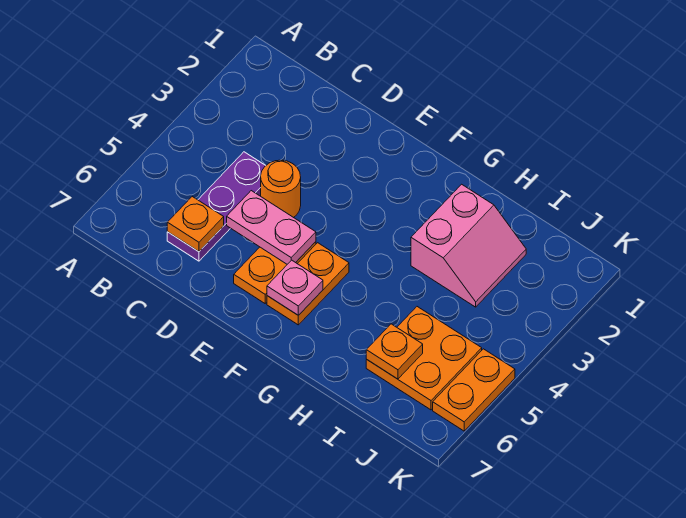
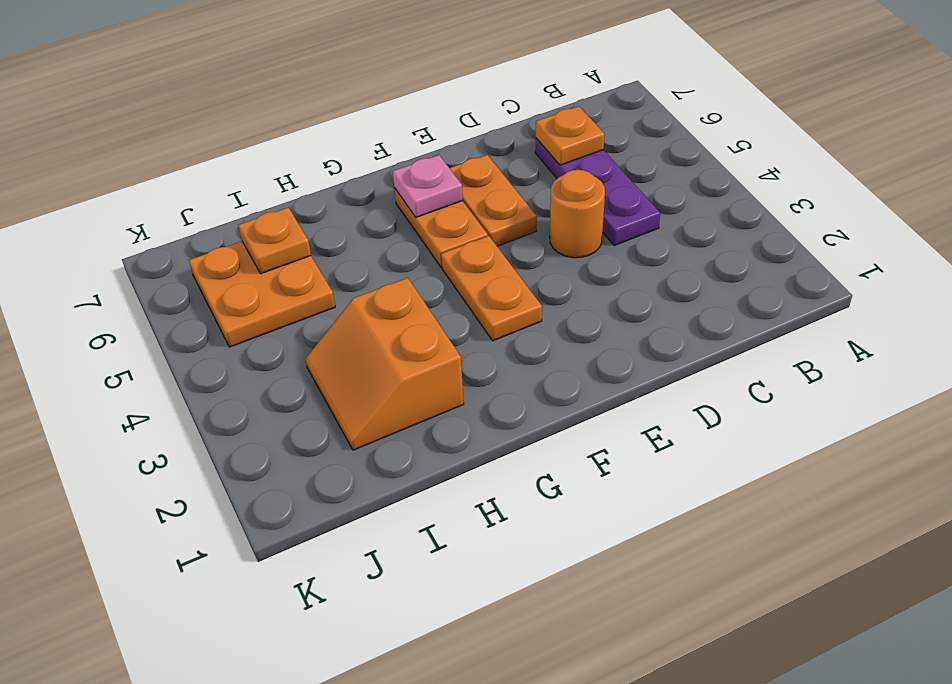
pink plate D5:E5 level 2 -> none
pink slope H2:I3 level 1 top H -> orange slope H2:I3 level 1 top H
orange plate K5:K6 level 1 -> orange plate F3:F4 level 1

